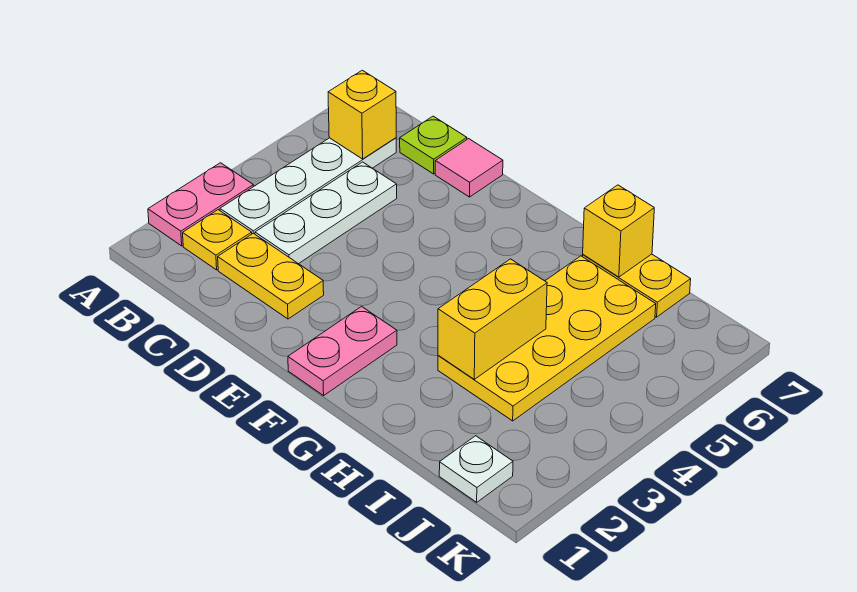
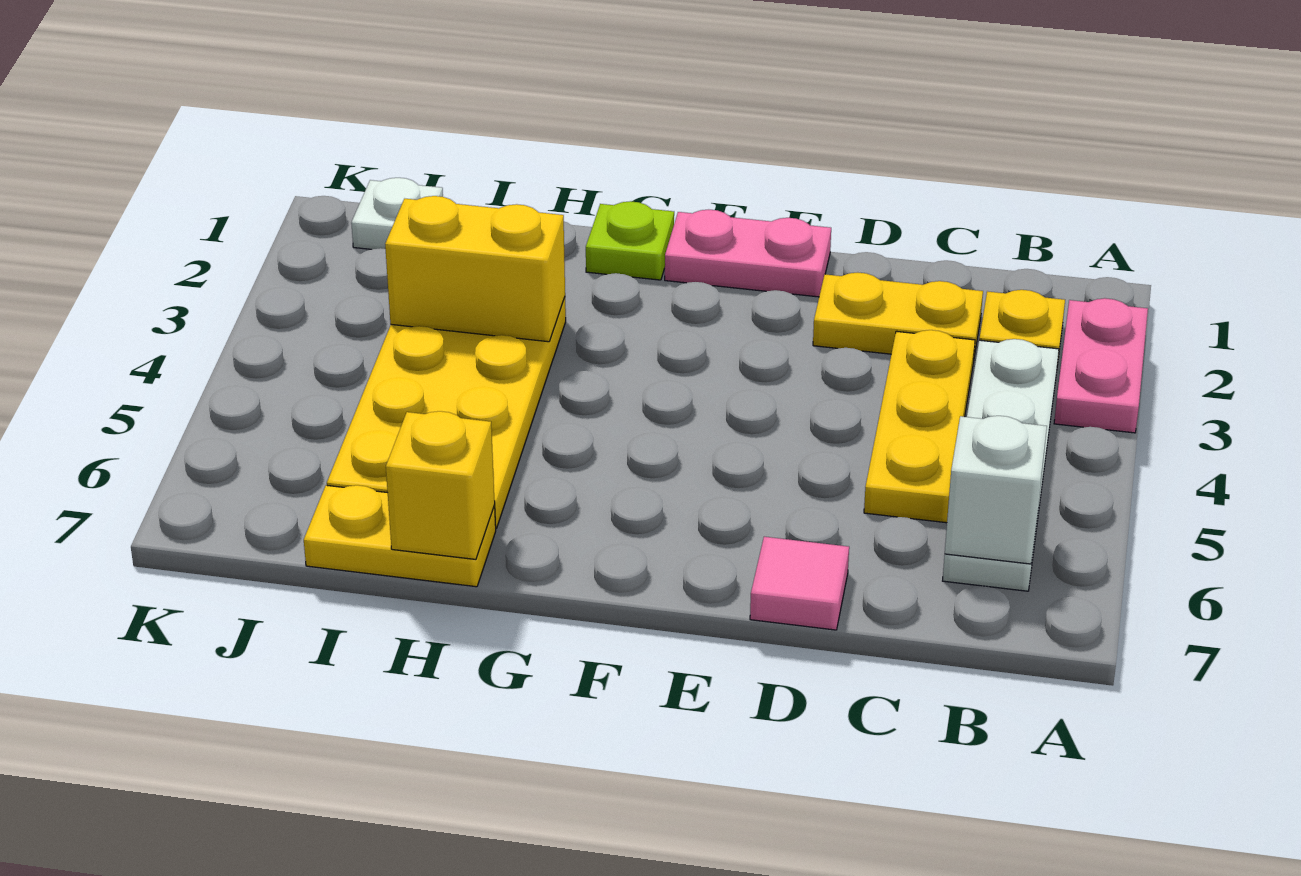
yellow brick B6 level 2 -> white brick B6 level 2
white plate C3:C5 level 1 -> yellow plate C3:C5 level 1
lime plate C7 level 1 -> lime plate G1 level 1
pink plate F1:F2 level 1 -> pink plate E1:F1 level 1
yellow brick H3:H4 level 2 -> yellow brick H3:I3 level 2

